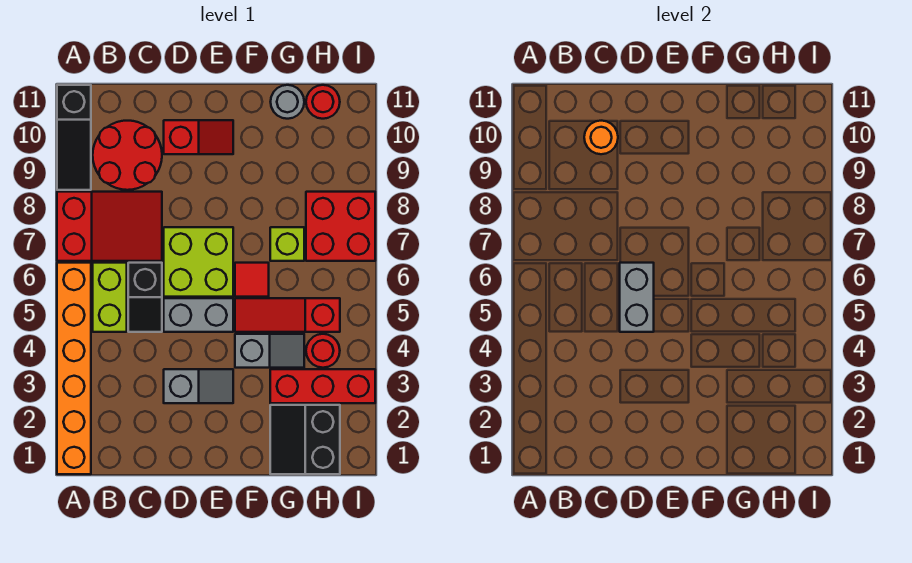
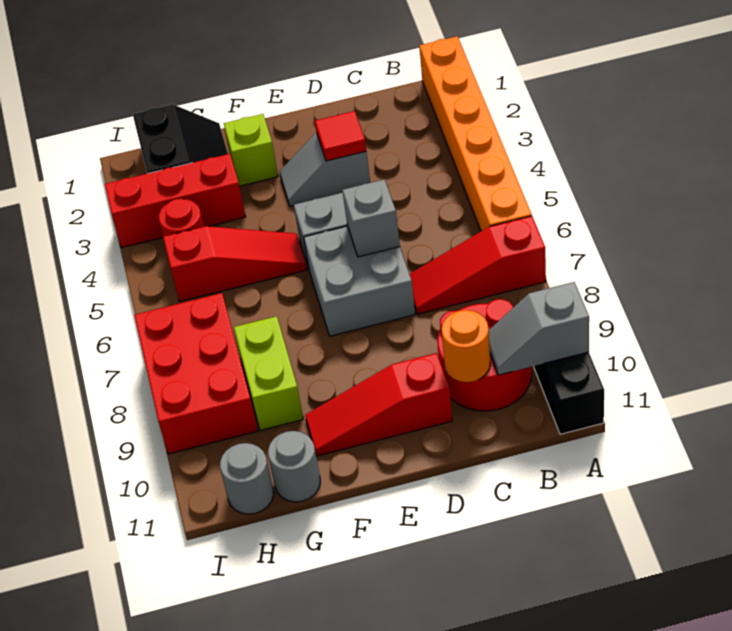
red slope A7:C8 level 1 top A -> red slope A7:C7 level 1 top A
lime brick B5:B6 level 1 -> lime brick G8:G9 level 1
black slope C5:C6 level 1 top 6 -> none
grey brick D5:D6 level 2 -> grey brick D6 level 2
lime brick D6:E7 level 1 -> grey brick D6:E7 level 1
red slope D10:E10 level 1 top D -> red slope D10:F10 level 1 top D
grey slope F4:G4 level 1 top F -> grey slope A10:B10 level 2 top A
red tile F6 level 1 -> red tile D3 level 2
lime brick G7 level 1 -> lime brick F2 level 1
red brick H7:I8 level 1 -> red brick H7:I9 level 1
red round brick H11 level 1 -> grey round brick H11 level 1

